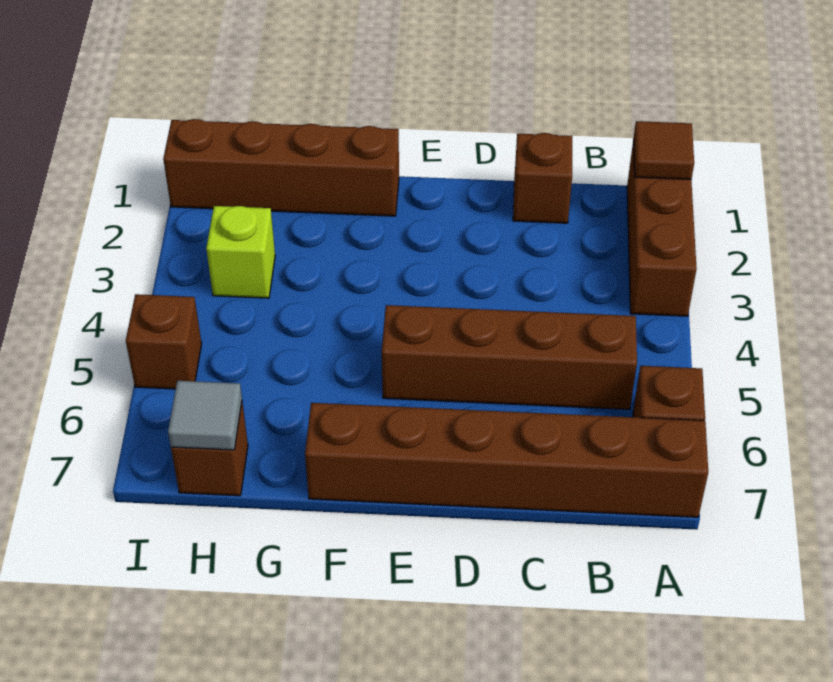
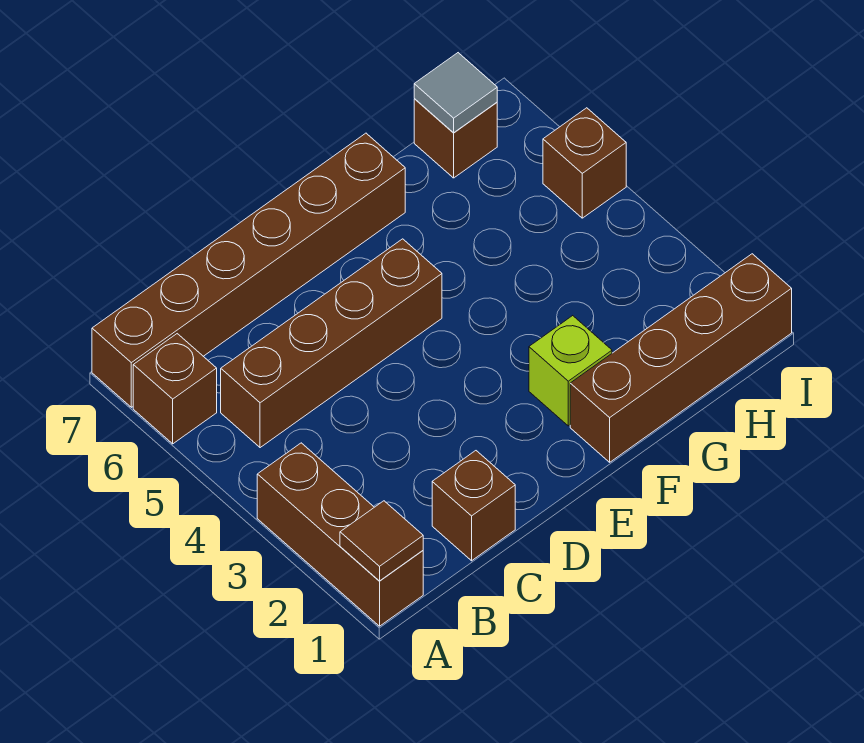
lime brick H3 level 1 -> lime brick F2 level 1

